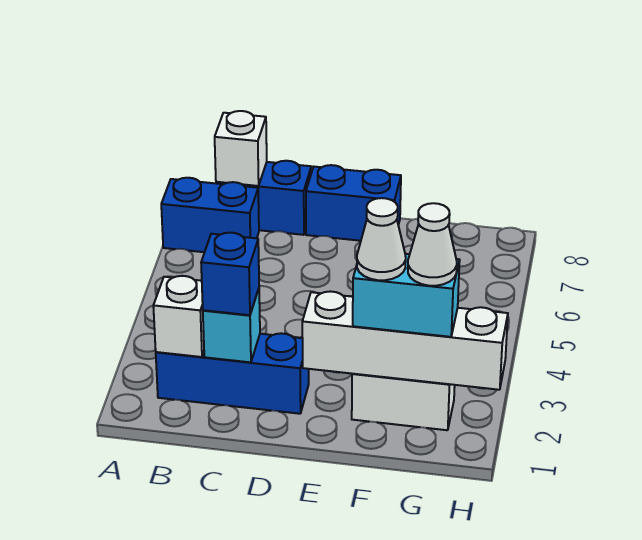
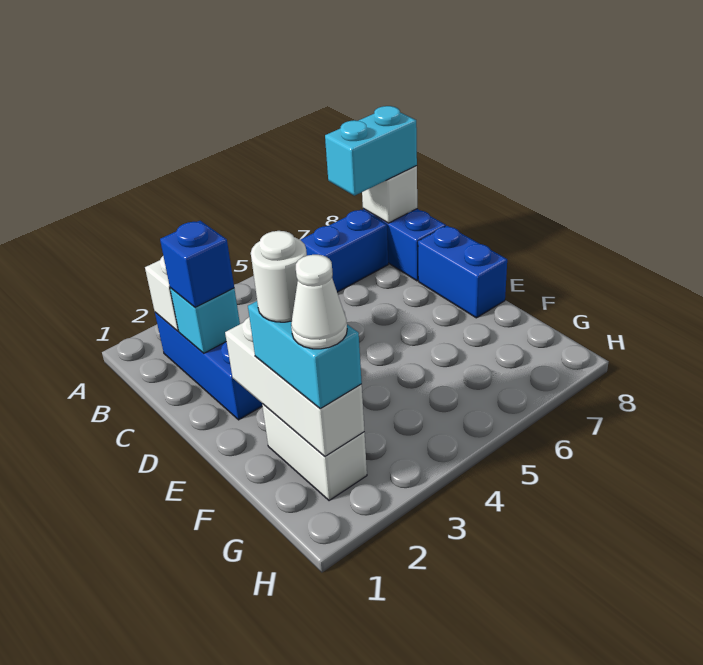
blue brick A7:B7 level 1 -> blue brick B6:B7 level 1
none -> cyan brick B7:B8 level 3
white brick E2:H2 level 2 -> white brick E2:G2 level 2
white cone F2 level 4 -> white round brick F2 level 4

